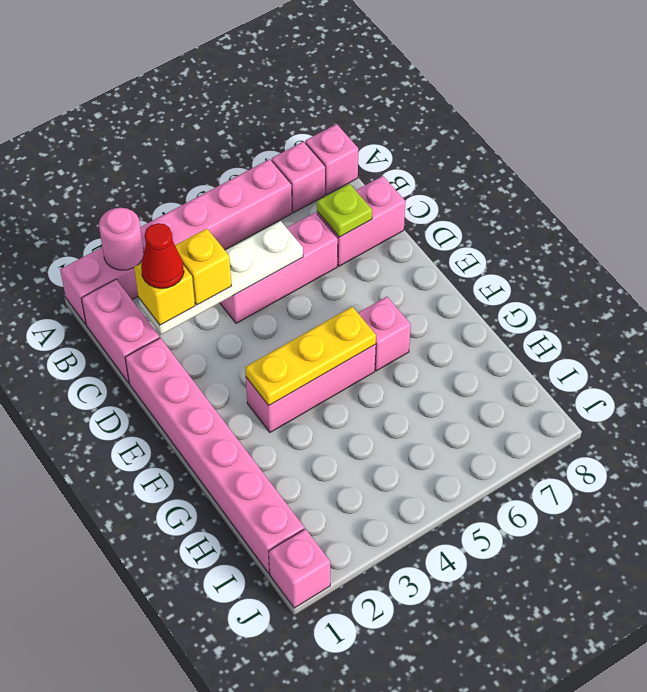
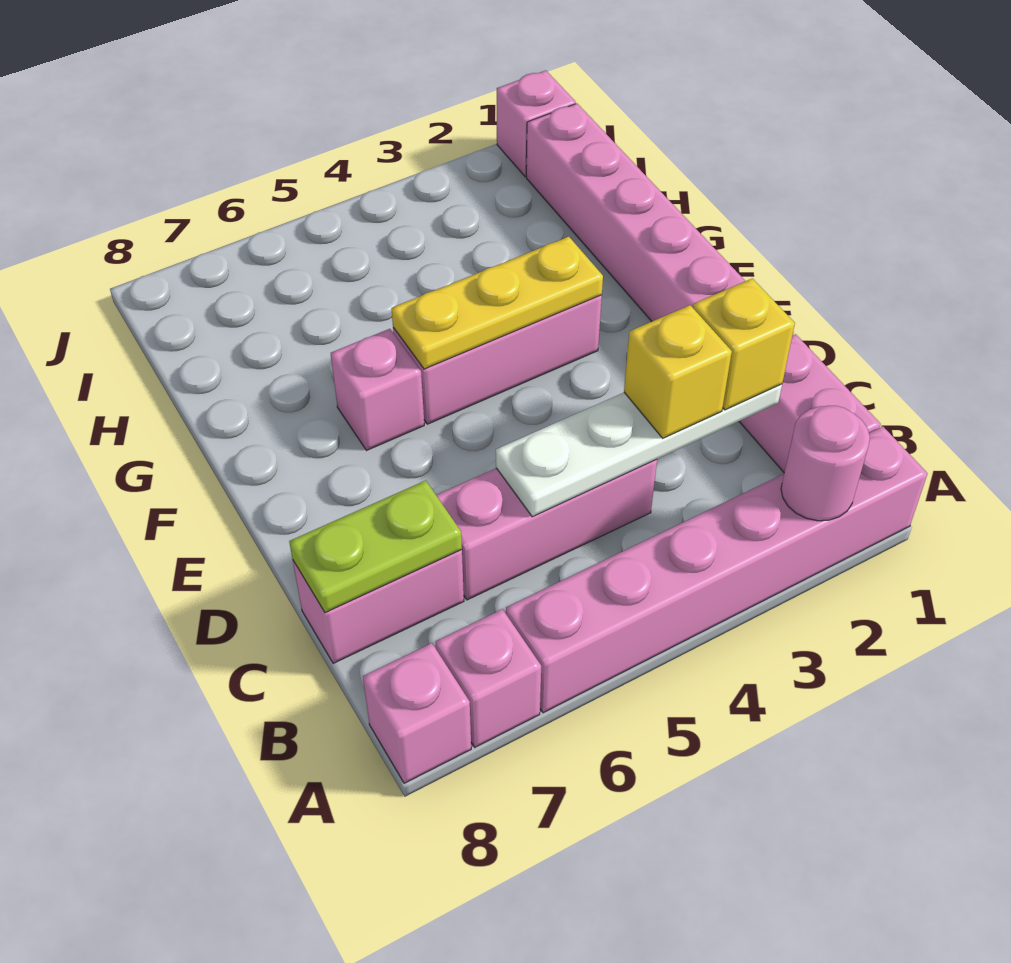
red cone C2 level 4 -> none
lime plate C7 level 2 -> lime plate C7:C8 level 2

